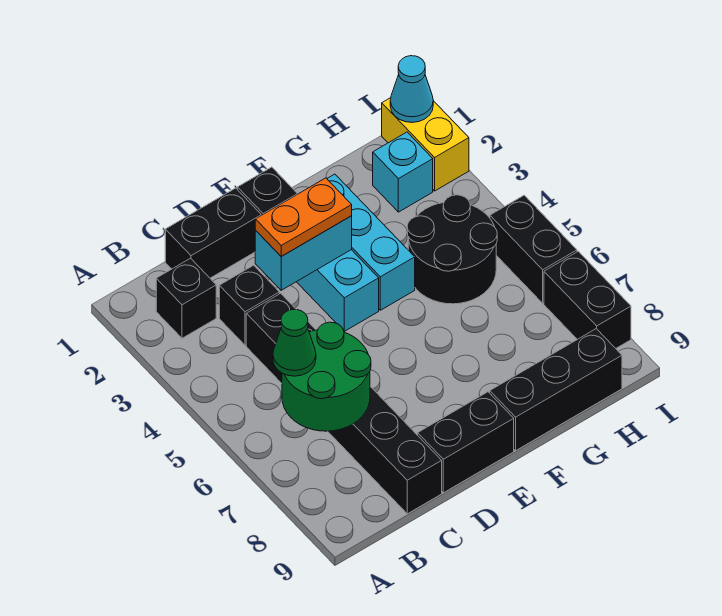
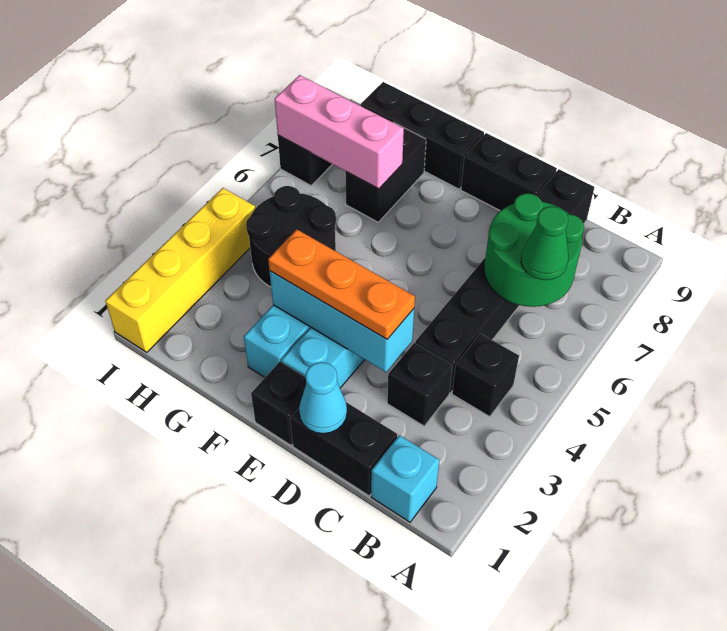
black brick B2 level 1 -> black brick B4 level 1
cyan brick D3:E3 level 2 -> cyan brick D3:F3 level 2
orange plate D3:E3 level 3 -> orange plate D3:F3 level 3
none -> pink brick G7:I7 level 2
cyan brick H2 level 1 -> cyan brick B1 level 1
yellow brick I1:I2 level 1 -> yellow brick I1:I4 level 1
cyan cone I1 level 2 -> cyan cone D1 level 2
black brick I5:I6 level 1 -> black brick G7:G8 level 1

